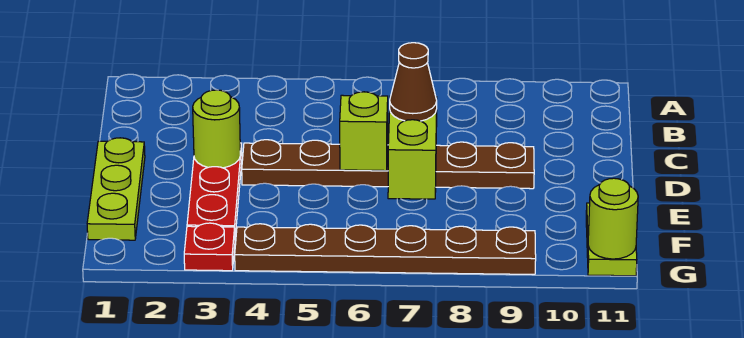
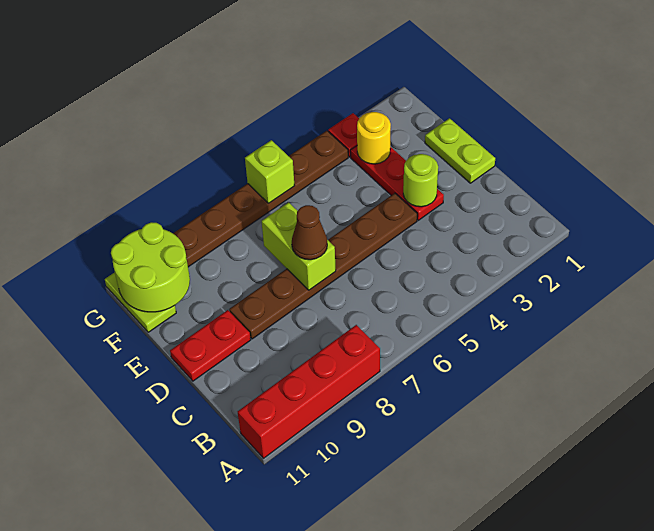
none -> red brick A8:A11 level 1
lime plate D1:F1 level 1 -> lime plate D1:E1 level 1
lime brick D6 level 2 -> lime brick G6 level 2
none -> red plate D10:D11 level 1
none -> yellow round brick F3 level 2
lime round brick G11 level 2 -> lime round brick F10:G11 level 2

